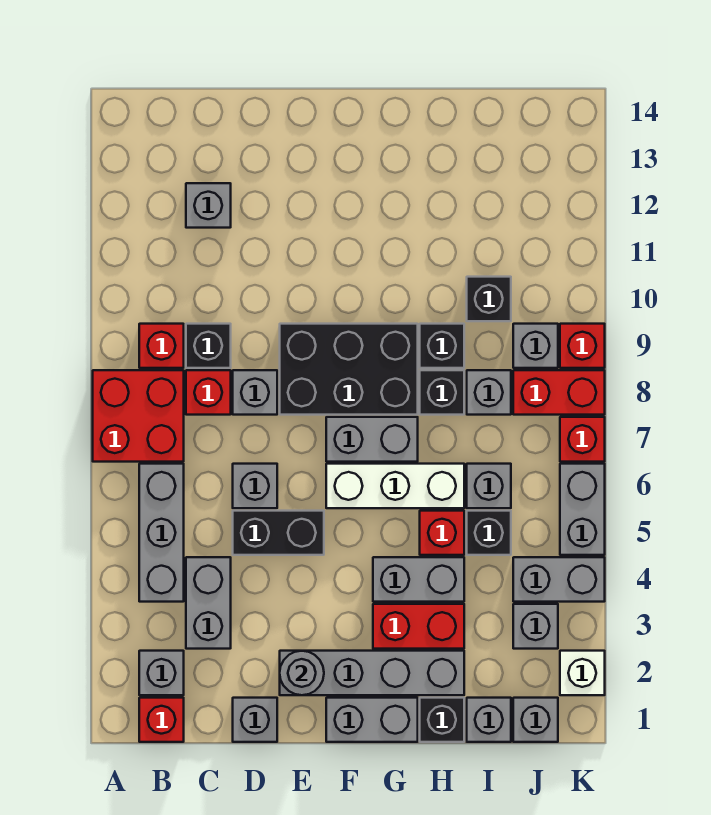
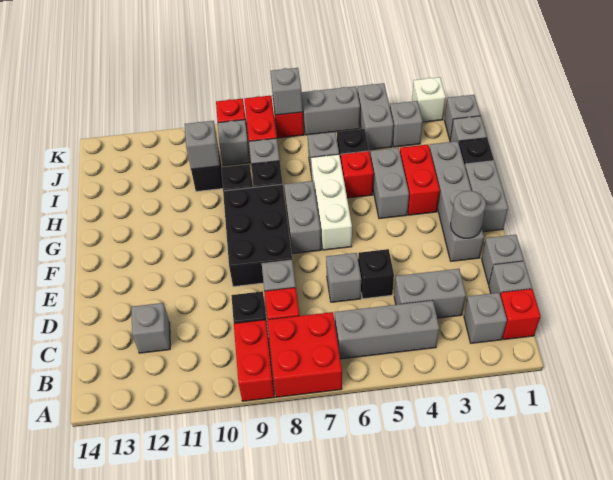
red brick B9 level 1 -> red brick A9:B9 level 1
none -> grey brick C1 level 1
black brick D5:E5 level 1 -> black brick D5 level 1
none -> grey brick I10 level 2
none -> grey brick K7 level 2

